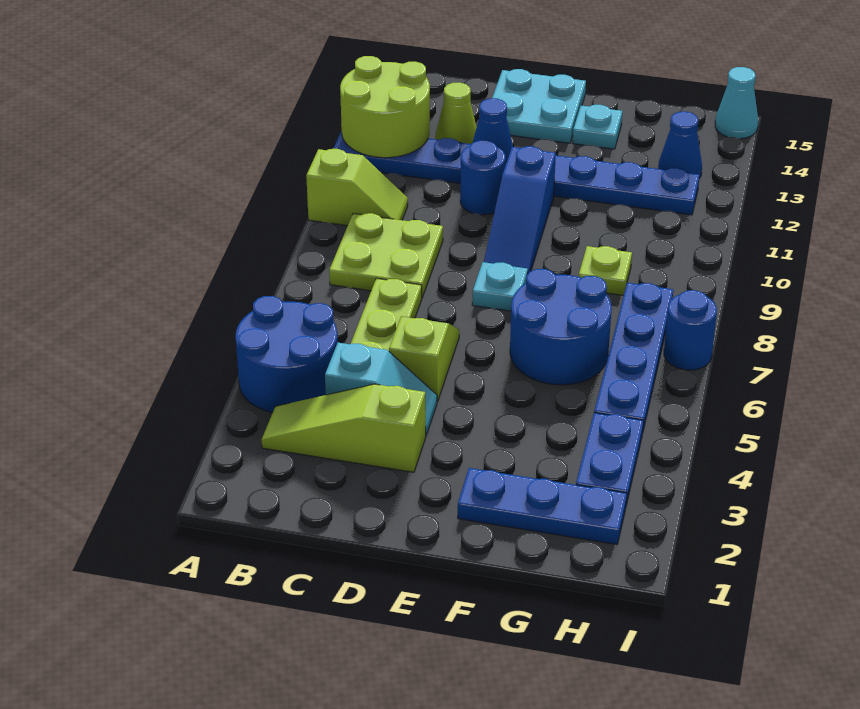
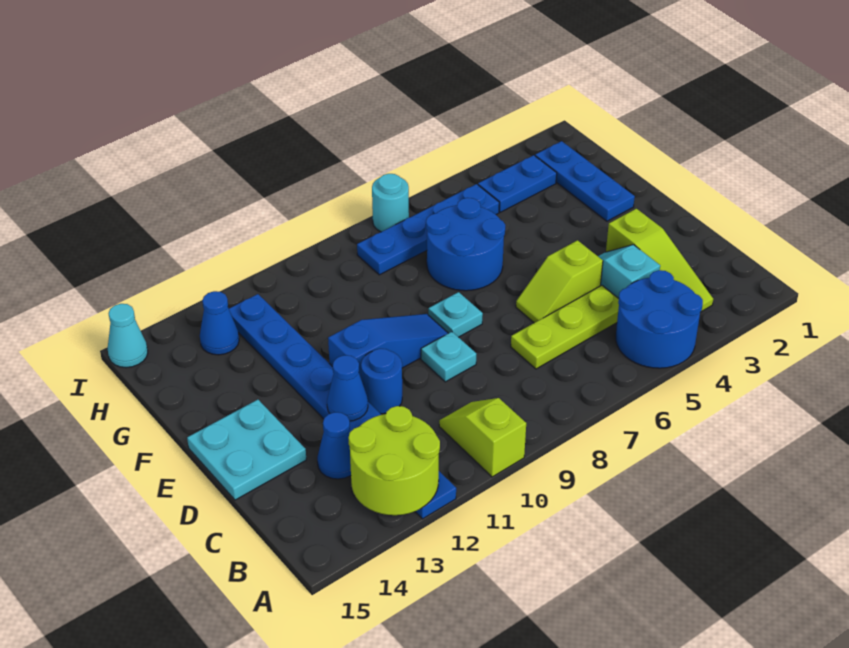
lime plate B8:C9 level 1 -> none
lime cone C13 level 1 -> blue cone C13 level 1
cyan plate F14 level 1 -> cyan plate D9 level 1
lime plate G9 level 1 -> none
blue round brick I7 level 1 -> cyan round brick I7 level 1

